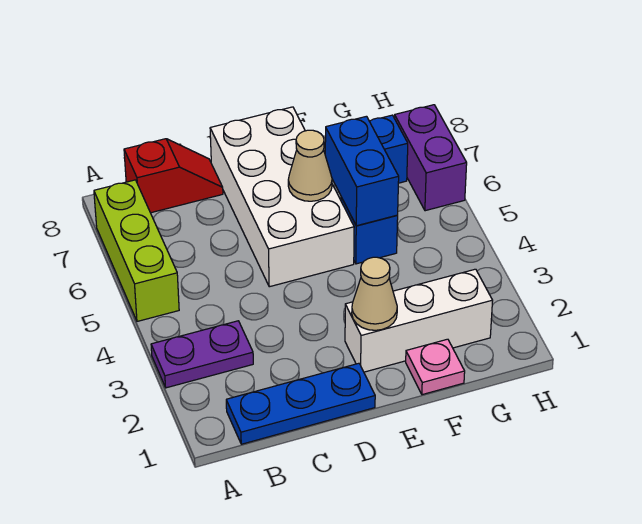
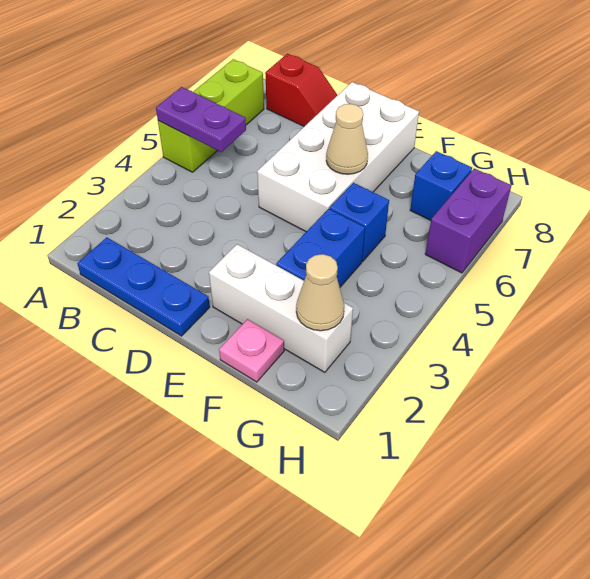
purple plate A3:B3 level 1 -> purple plate A5:B5 level 2
tan cone E2 level 2 -> tan cone G2 level 2
blue brick F5:F6 level 2 -> blue brick F3:F4 level 1

